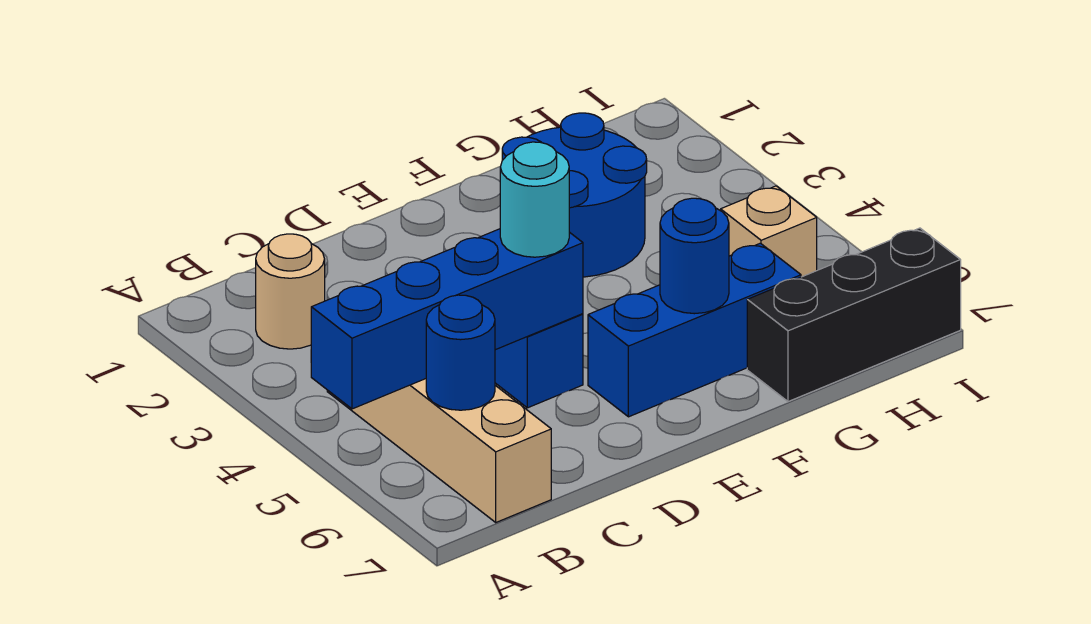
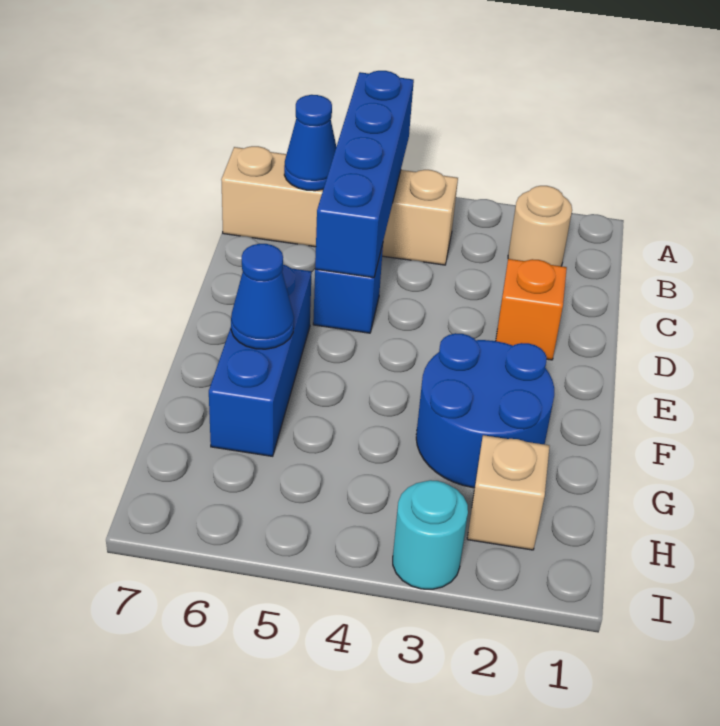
blue round brick B6 level 2 -> blue cone B6 level 2
none -> orange brick D2 level 1
cyan round brick D5 level 3 -> cyan round brick I3 level 1
blue round brick F6 level 2 -> blue cone F6 level 2
black brick G7:I7 level 1 -> none
tan brick H5 level 1 -> tan brick H2 level 1

